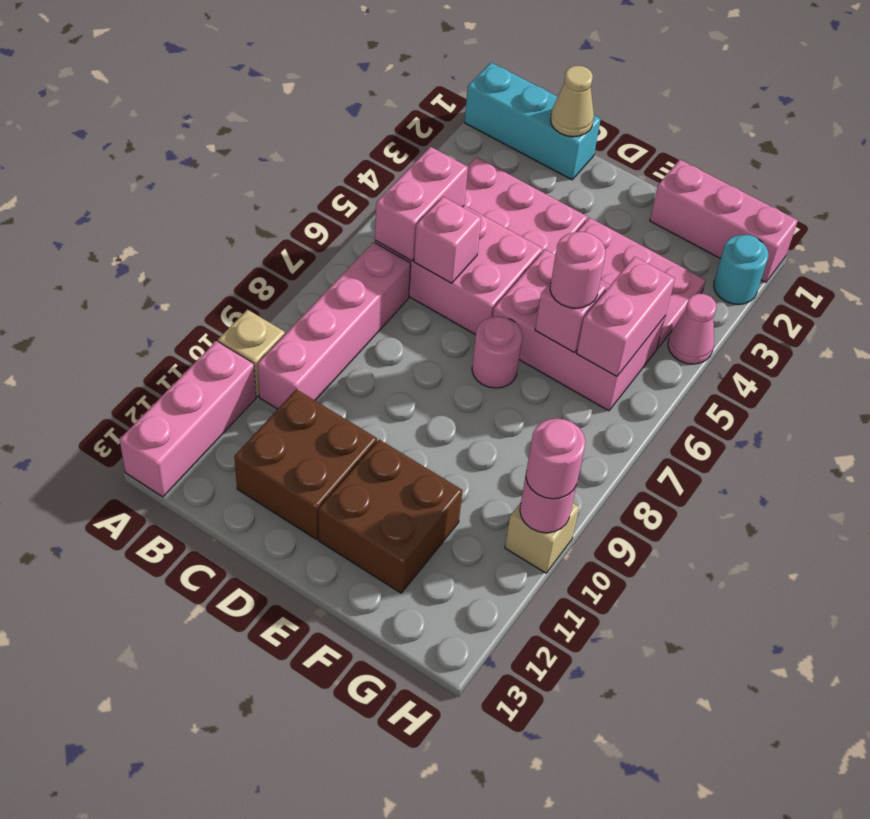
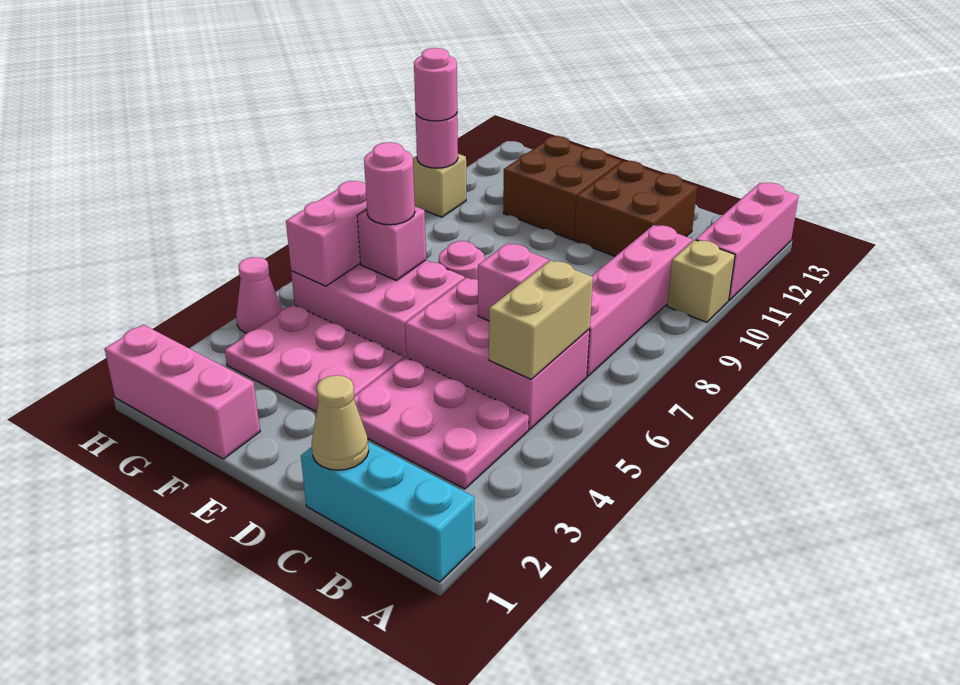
pink brick B5:B6 level 2 -> tan brick B5:B6 level 2
cyan round brick H2 level 1 -> none

